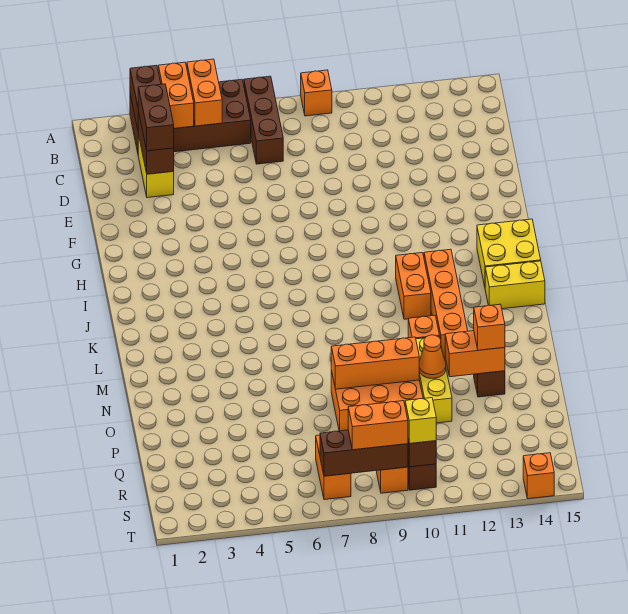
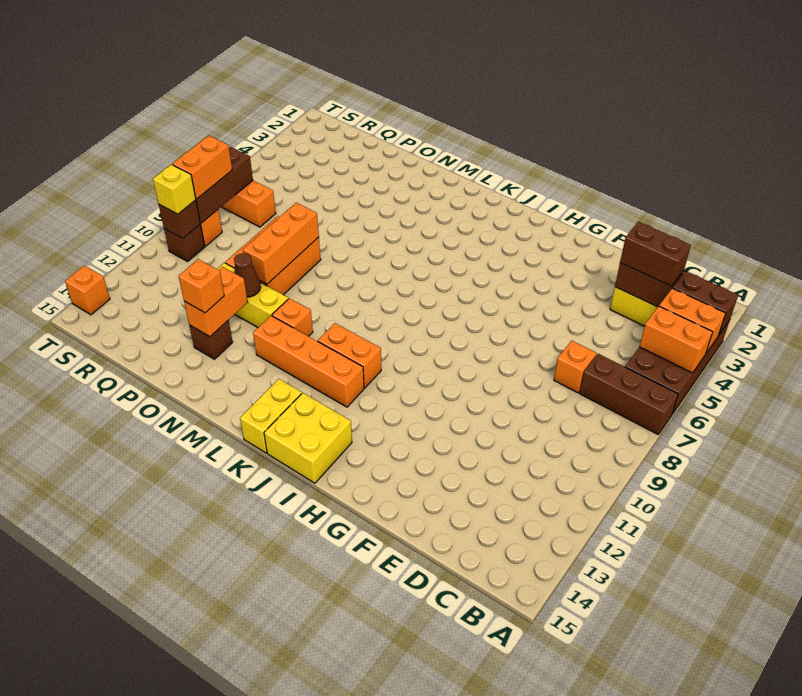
orange brick A9 level 1 -> orange brick D7 level 1
orange cone O11 level 2 -> brown cone O11 level 2

